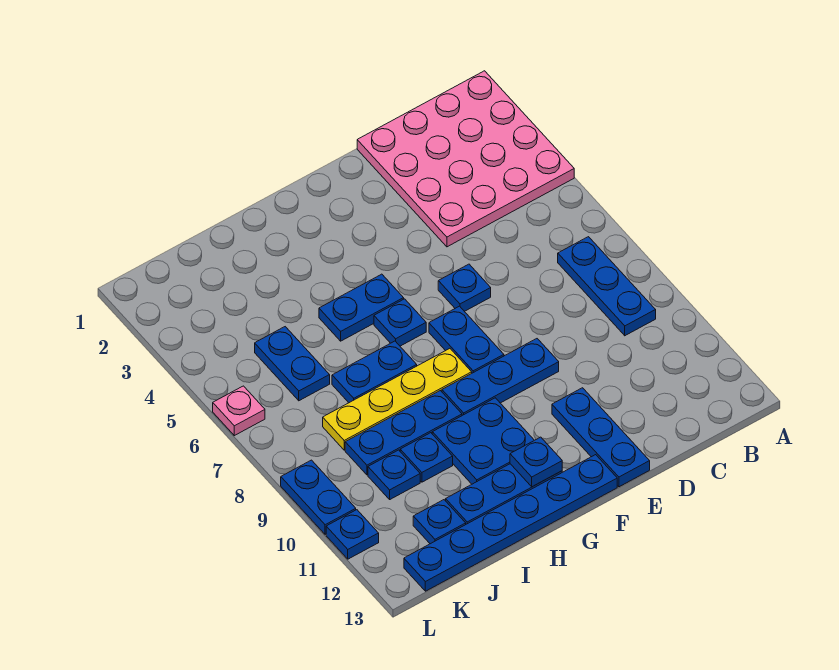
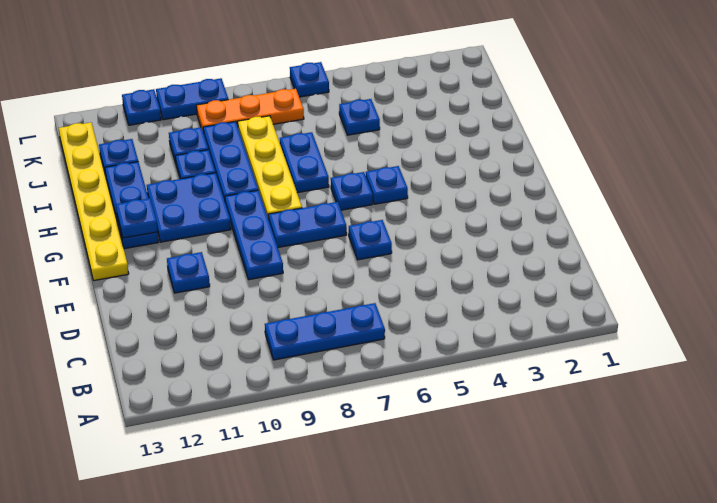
pink plate A1:D4 level 1 -> none
blue plate E11:E13 level 1 -> blue plate E11 level 1
blue plate F13:K13 level 1 -> yellow plate F13:K13 level 1
blue plate G5:H5 level 1 -> blue plate G5 level 1
blue plate J5:J6 level 1 -> blue plate J5 level 1
none -> orange plate K7:K9 level 1
pink plate L6 level 1 -> blue plate L6 level 1

